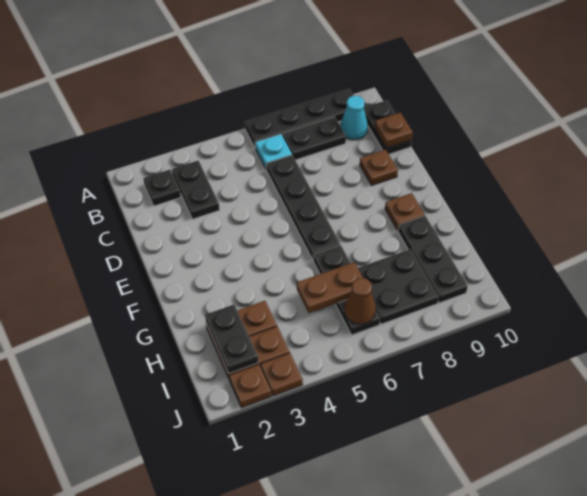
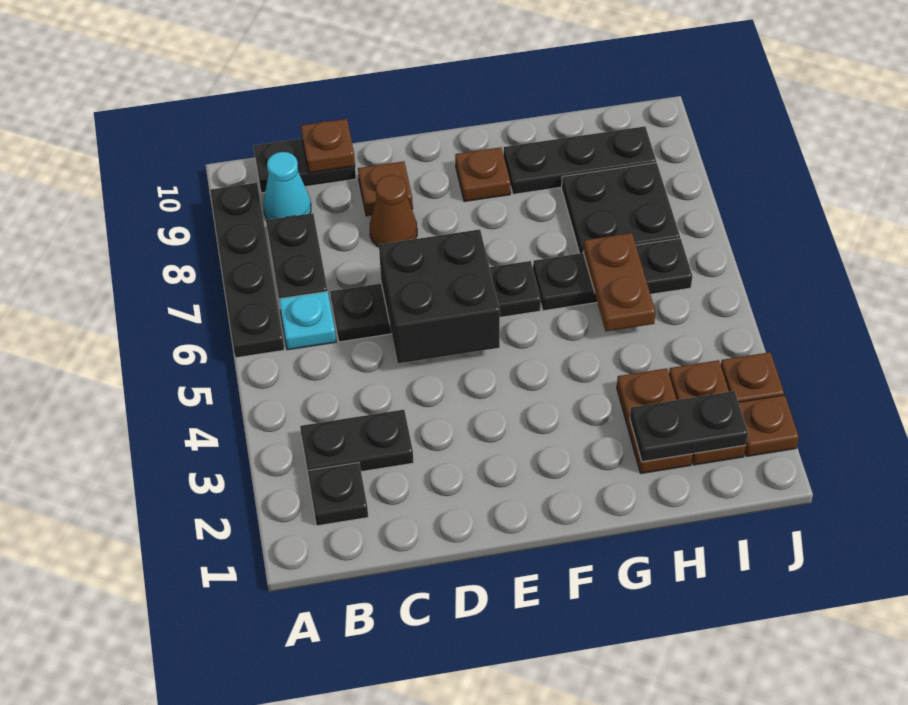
none -> black brick D5:E6 level 2
brown cone I6 level 2 -> brown cone D8 level 1

